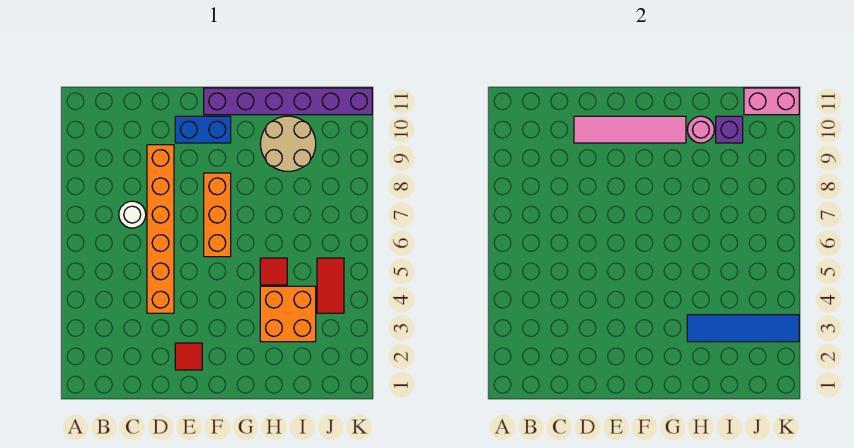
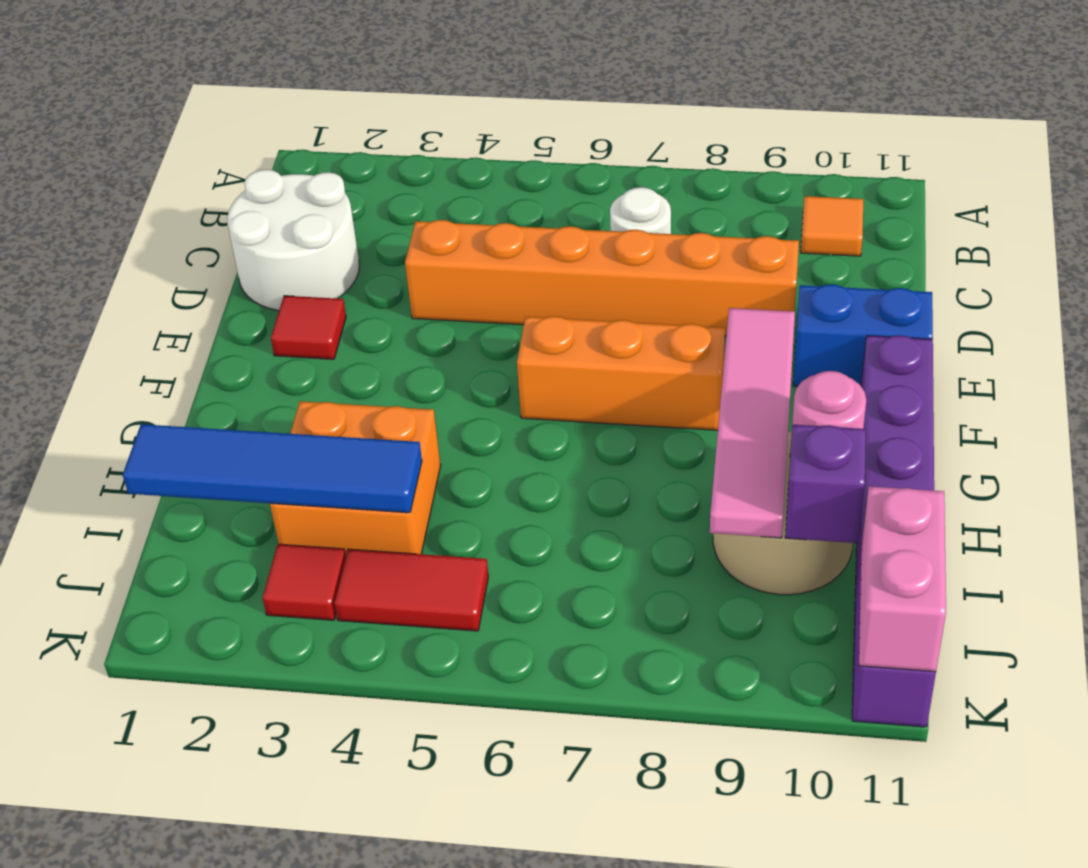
none -> orange tile B10 level 1
none -> white round brick C1:D2 level 1
pink tile D10:G10 level 2 -> pink tile F9:I9 level 2
blue brick E10:F10 level 1 -> blue brick E10:E11 level 1
blue tile H3:K3 level 2 -> blue tile I1:I4 level 2
red tile H5 level 1 -> red tile J3 level 1

